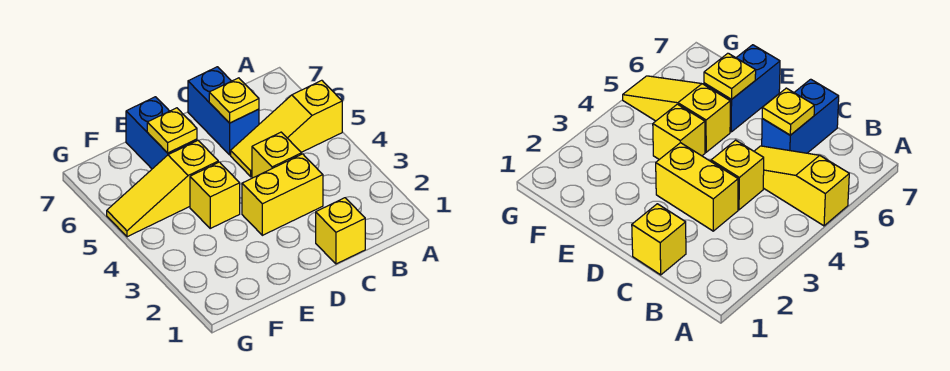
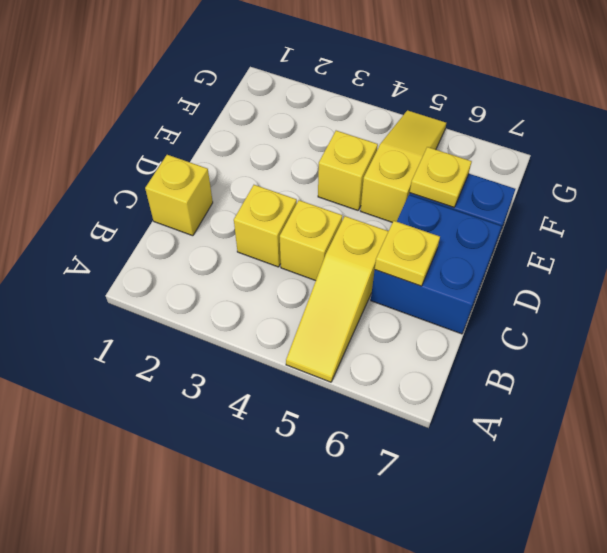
yellow slope A5:C5 level 1 top A -> yellow slope A5:C5 level 1 top C
yellow brick C3:D3 level 1 -> yellow brick C3 level 1
blue brick C6:C7 level 1 -> blue brick C6:D7 level 1

